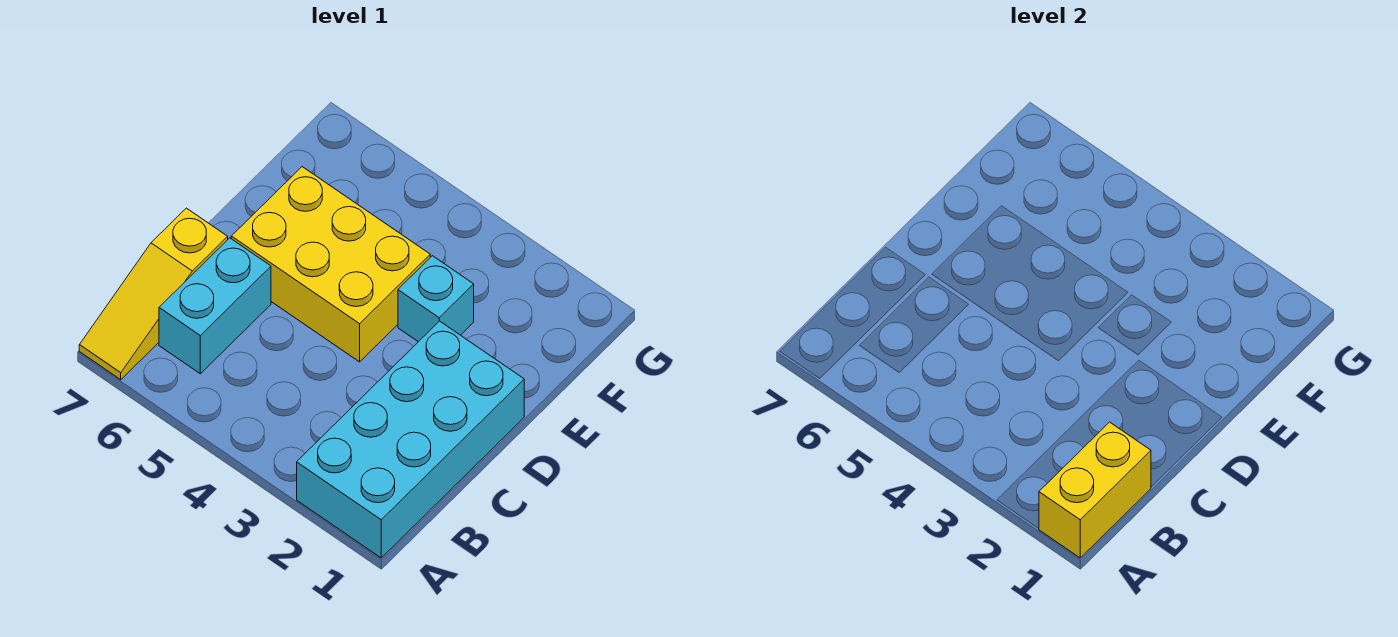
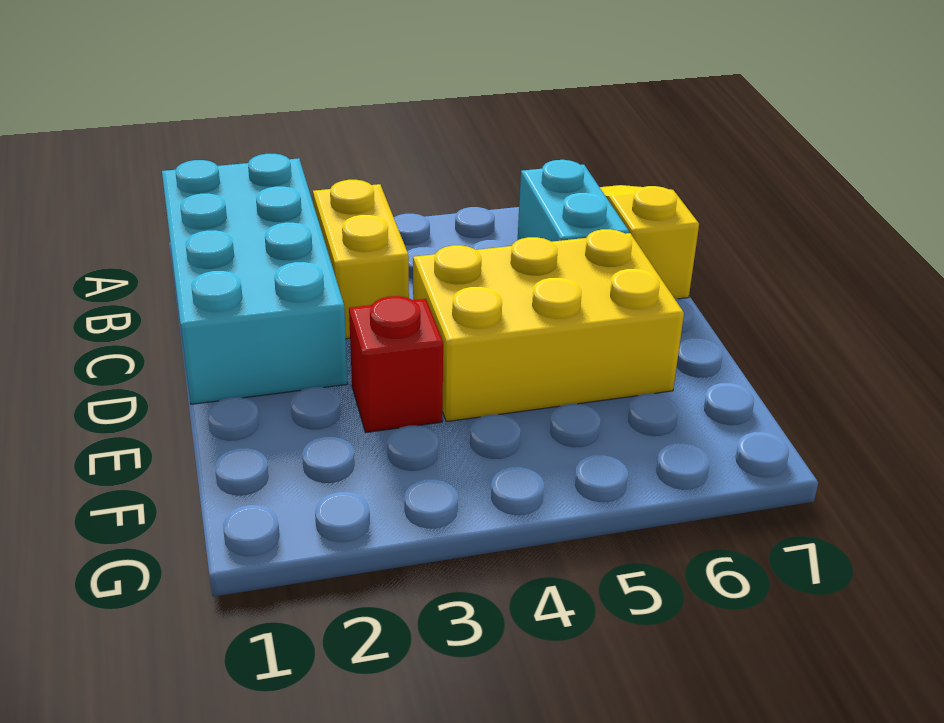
yellow brick A1:B1 level 2 -> yellow brick B3:C3 level 1
cyan brick E3 level 1 -> red brick E3 level 1

